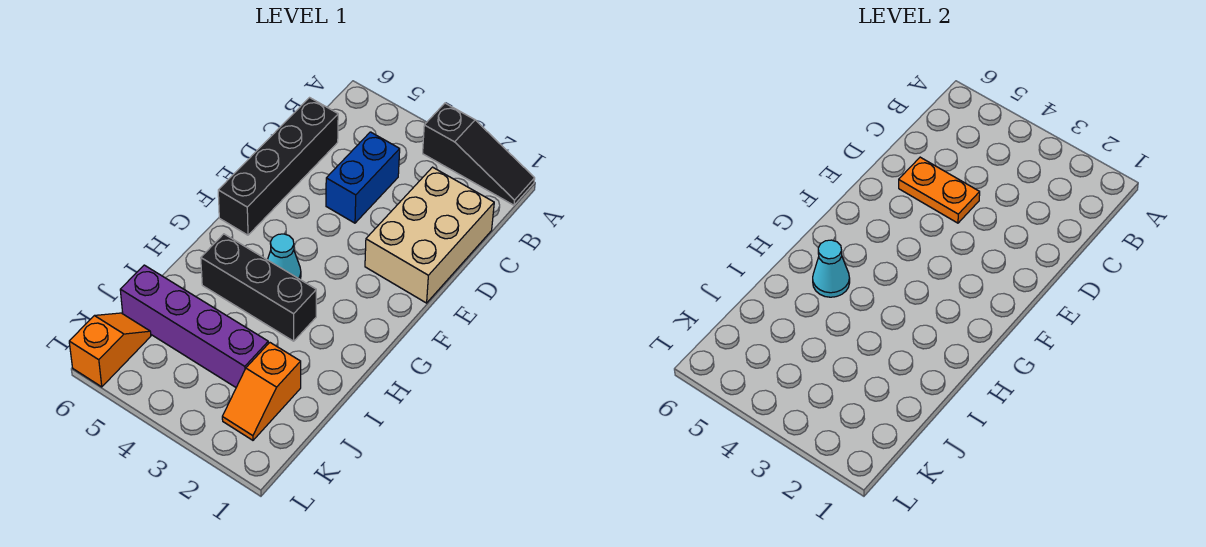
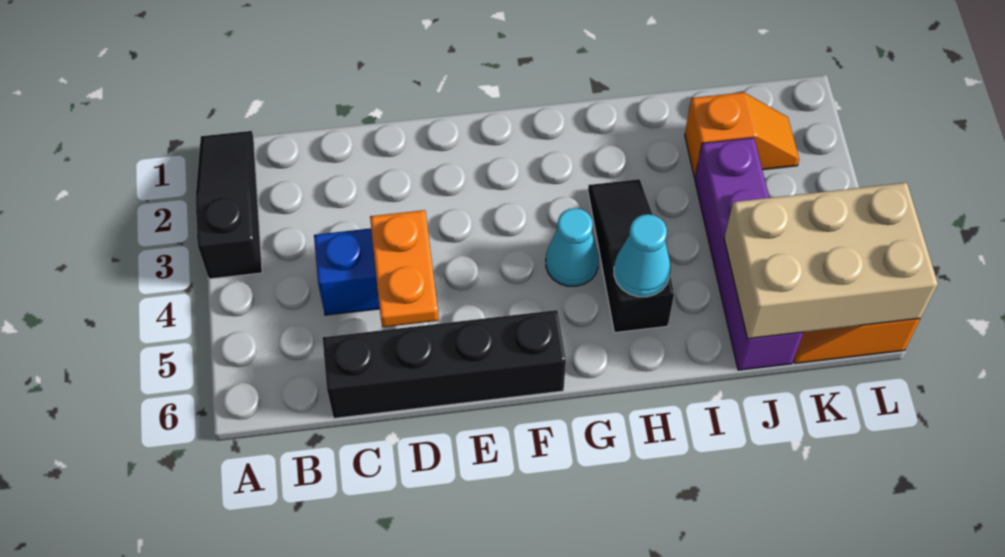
tan brick C1:E2 level 1 -> tan brick J5:L6 level 2
black brick H3:H5 level 1 -> black slope H3:H5 level 1 top 5

